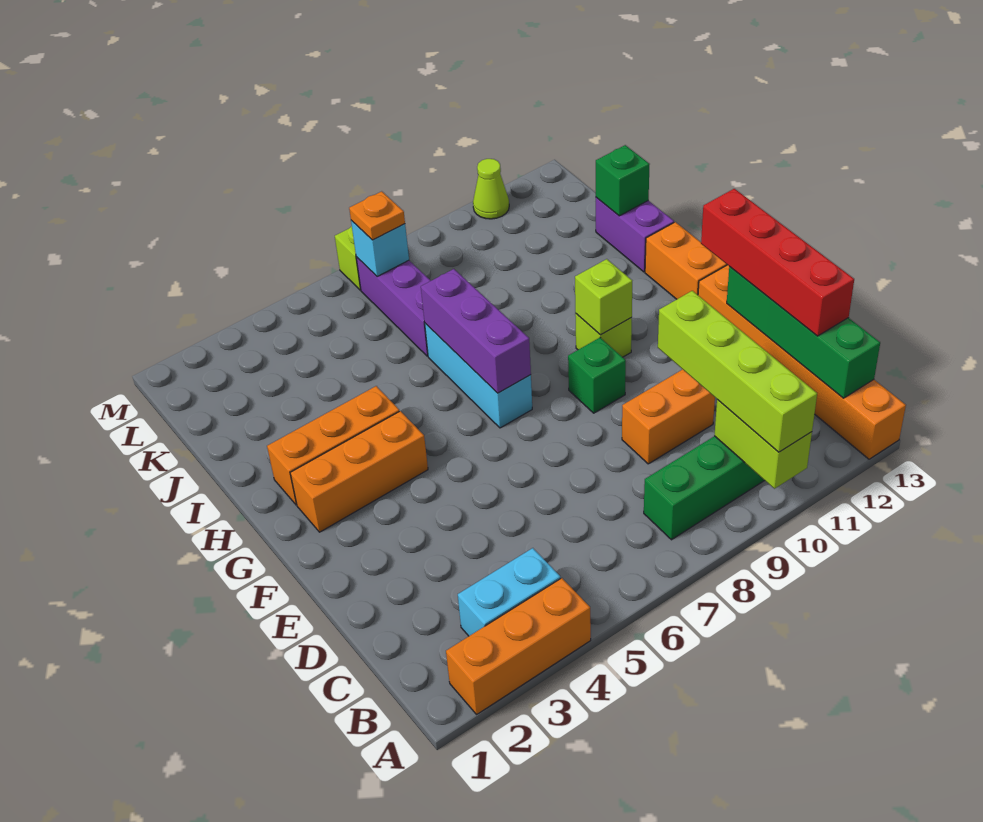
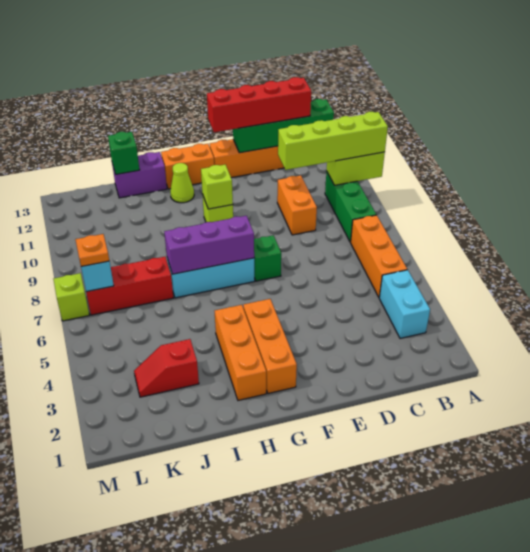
orange brick A2:A4 level 1 -> orange brick B5:B7 level 1
green brick F9 level 1 -> green brick F7 level 1
none -> red slope J3:K3 level 1 top J
purple brick J7:L7 level 1 -> red brick J7:L7 level 1
lime cone M11 level 1 -> lime cone H12 level 1

